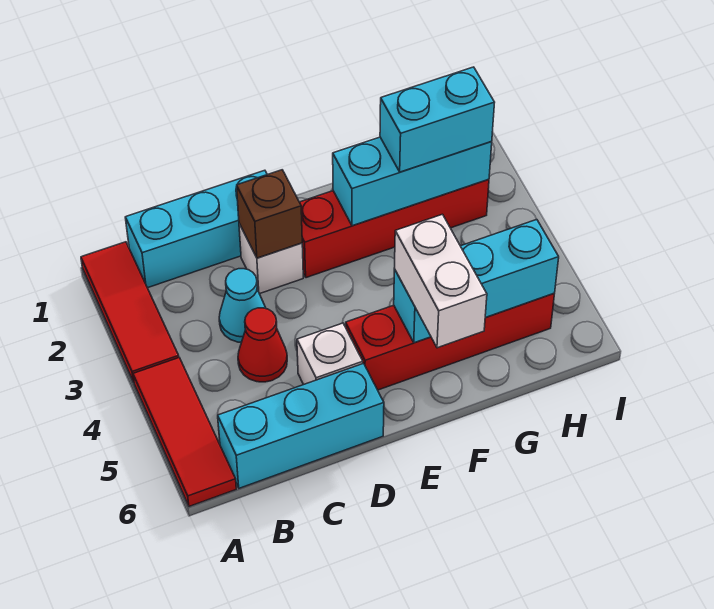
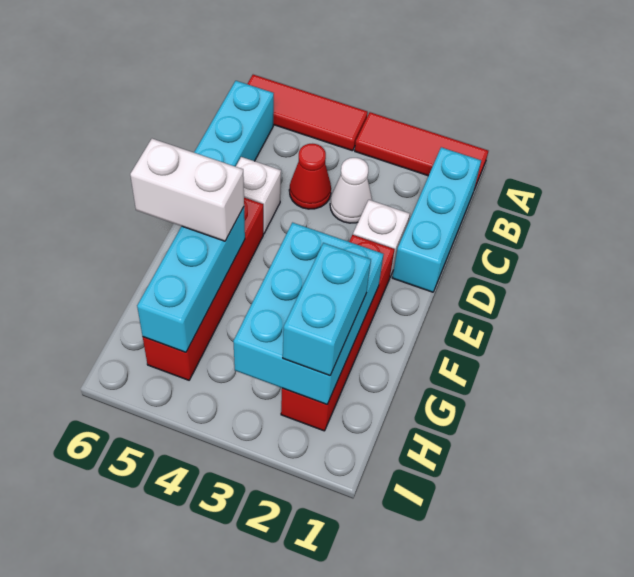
cyan cone C3 level 1 -> white cone C3 level 1
brown brick D2 level 2 -> none
cyan brick F2:H2 level 2 -> cyan brick F2:H3 level 2

